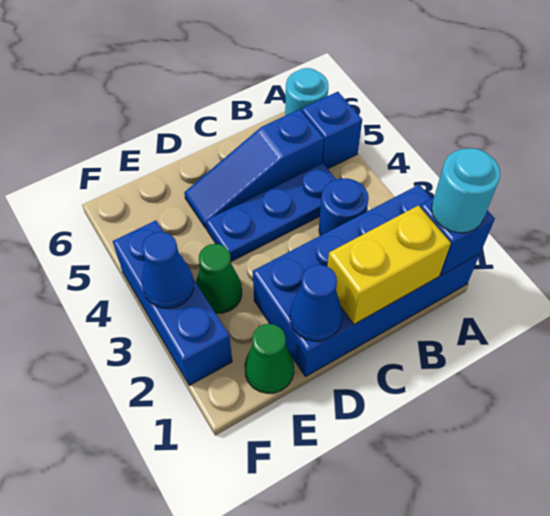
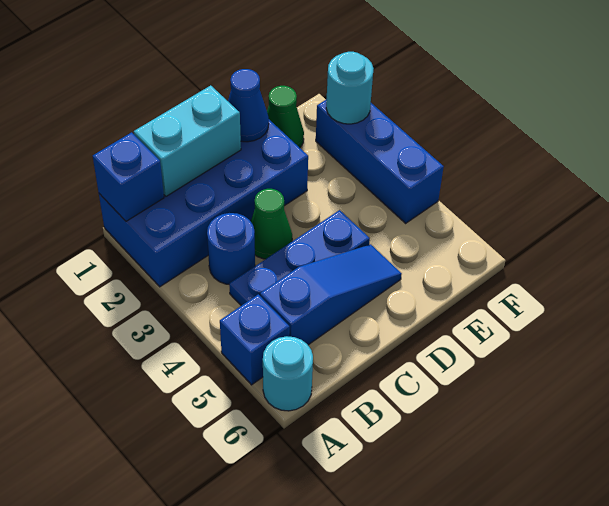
cyan round brick A1 level 3 -> cyan round brick F2 level 2
yellow brick B1:C1 level 2 -> cyan brick B1:C1 level 2
green cone E3 level 1 -> green cone C3 level 1
blue cone F3 level 2 -> none

